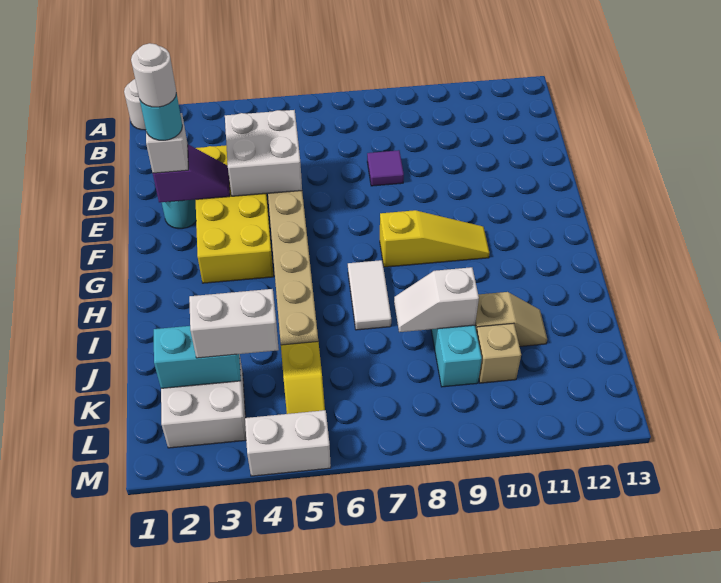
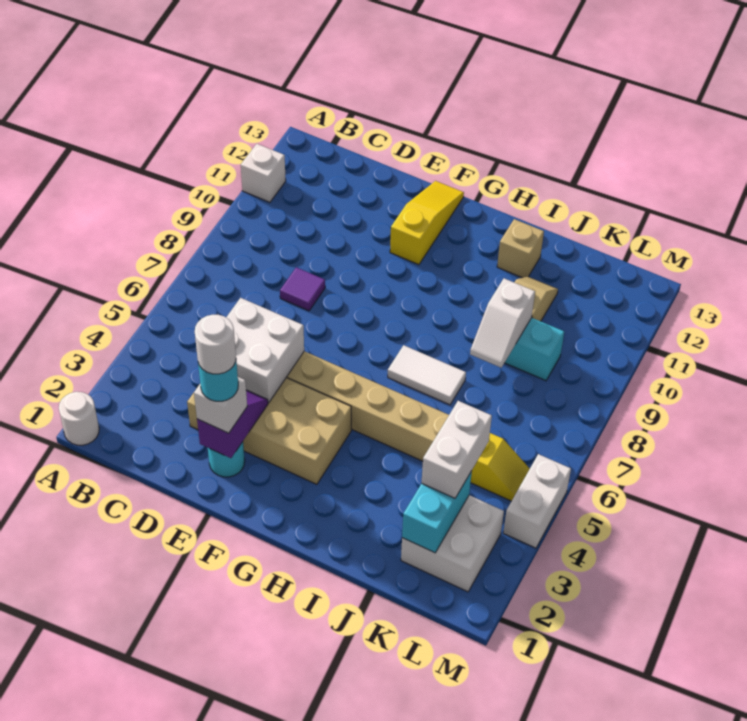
none -> white brick A11 level 1
yellow brick D3:G4 level 1 -> tan brick D3:G4 level 1
yellow slope G8:G10 level 1 top 8 -> yellow slope F11:F13 level 1 top 11
tan brick K10 level 1 -> tan brick I12 level 1

